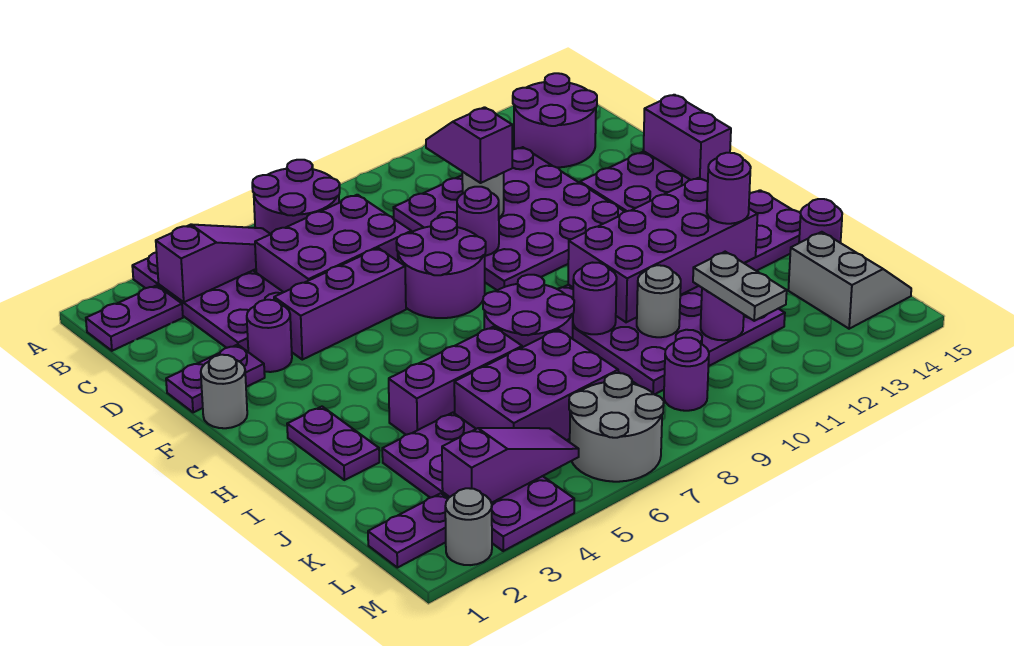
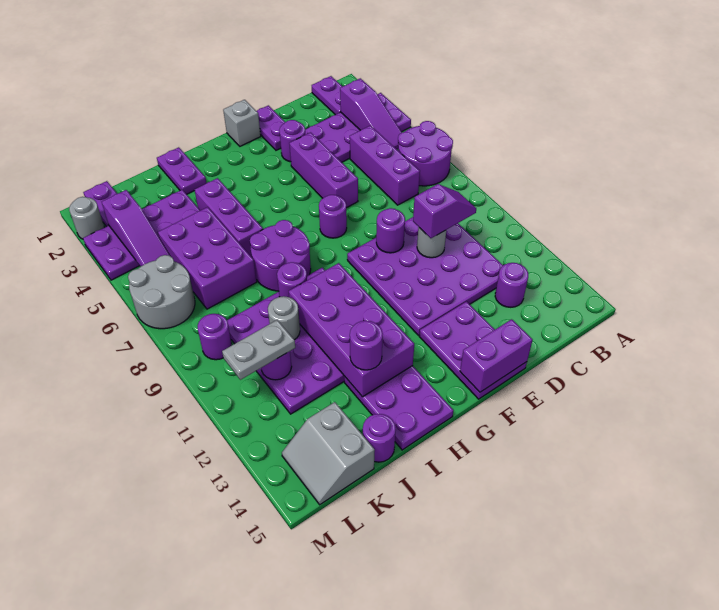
purple round brick B13:C14 level 1 -> purple round brick C13 level 1
purple brick C5:D7 level 1 -> purple brick C5:C7 level 1
purple round brick E7:F8 level 1 -> purple round brick F7 level 1
grey round brick F1 level 1 -> grey brick F1 level 1
purple plate H2:I2 level 1 -> purple plate I1:I2 level 1
grey slope K14:L15 level 1 top 14 -> grey slope K14:L15 level 1 top K

